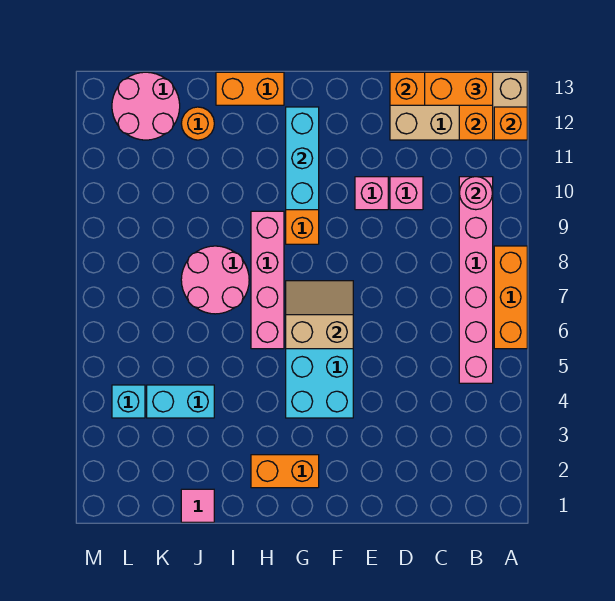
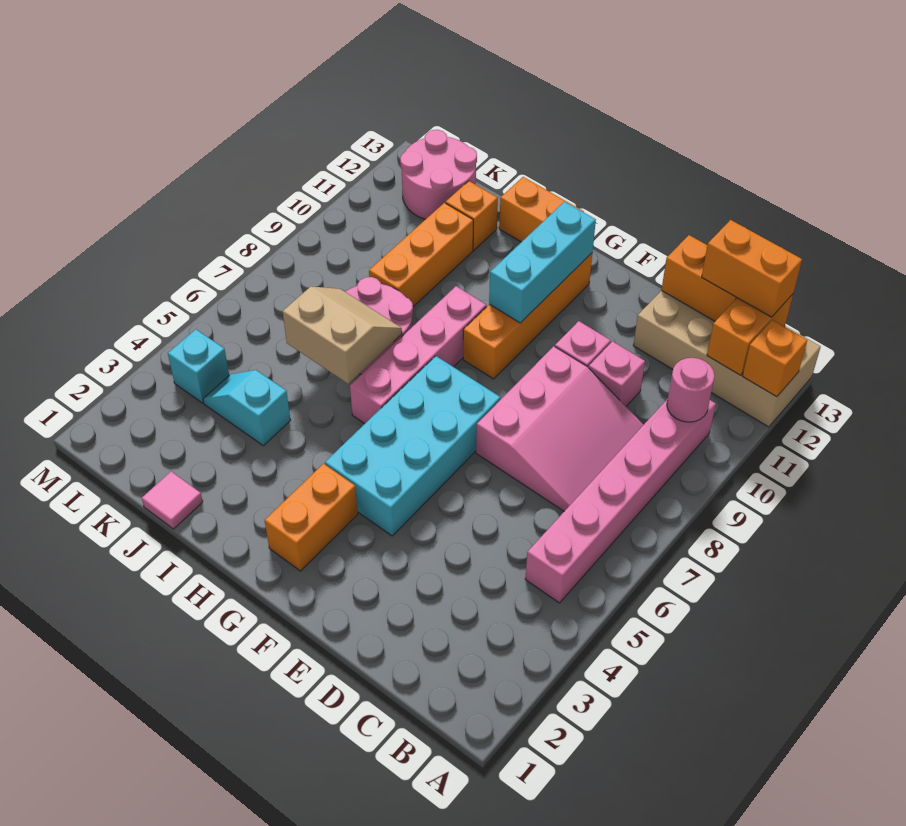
orange brick A6:A8 level 1 -> orange brick J9:J11 level 1
none -> pink slope C7:E9 level 1 top E
tan slope F6:G7 level 2 top 6 -> tan slope I6:J7 level 2 top 6
orange brick G2:H2 level 1 -> orange brick G2:G3 level 1
cyan brick J4:K4 level 1 -> cyan slope J4:K4 level 1 top J
orange round brick J12 level 1 -> orange brick J12 level 1

